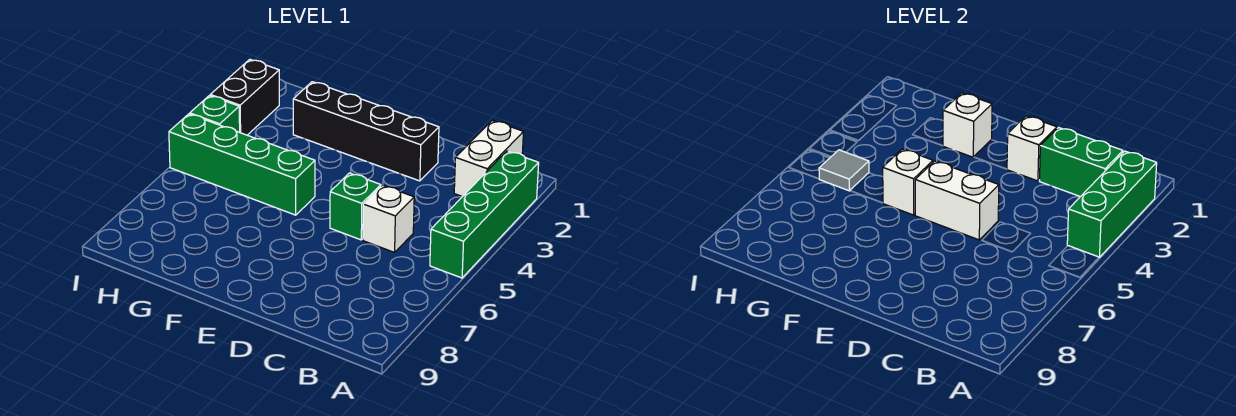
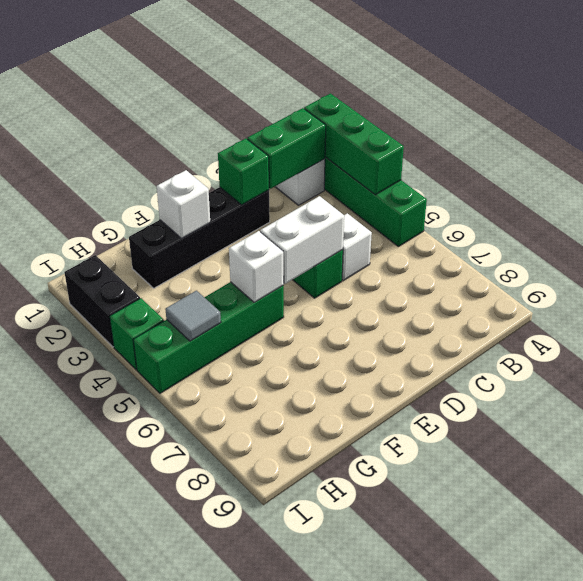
white brick D2 level 2 -> green brick D2 level 2

